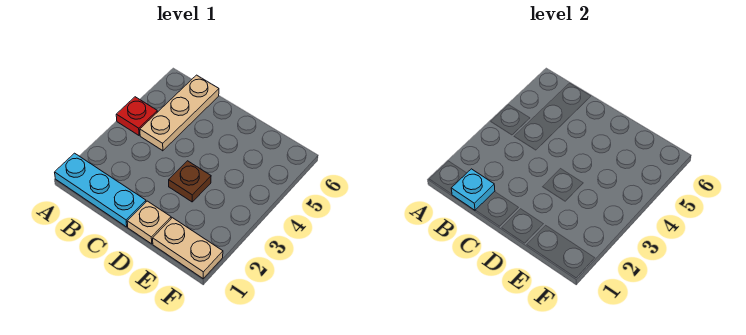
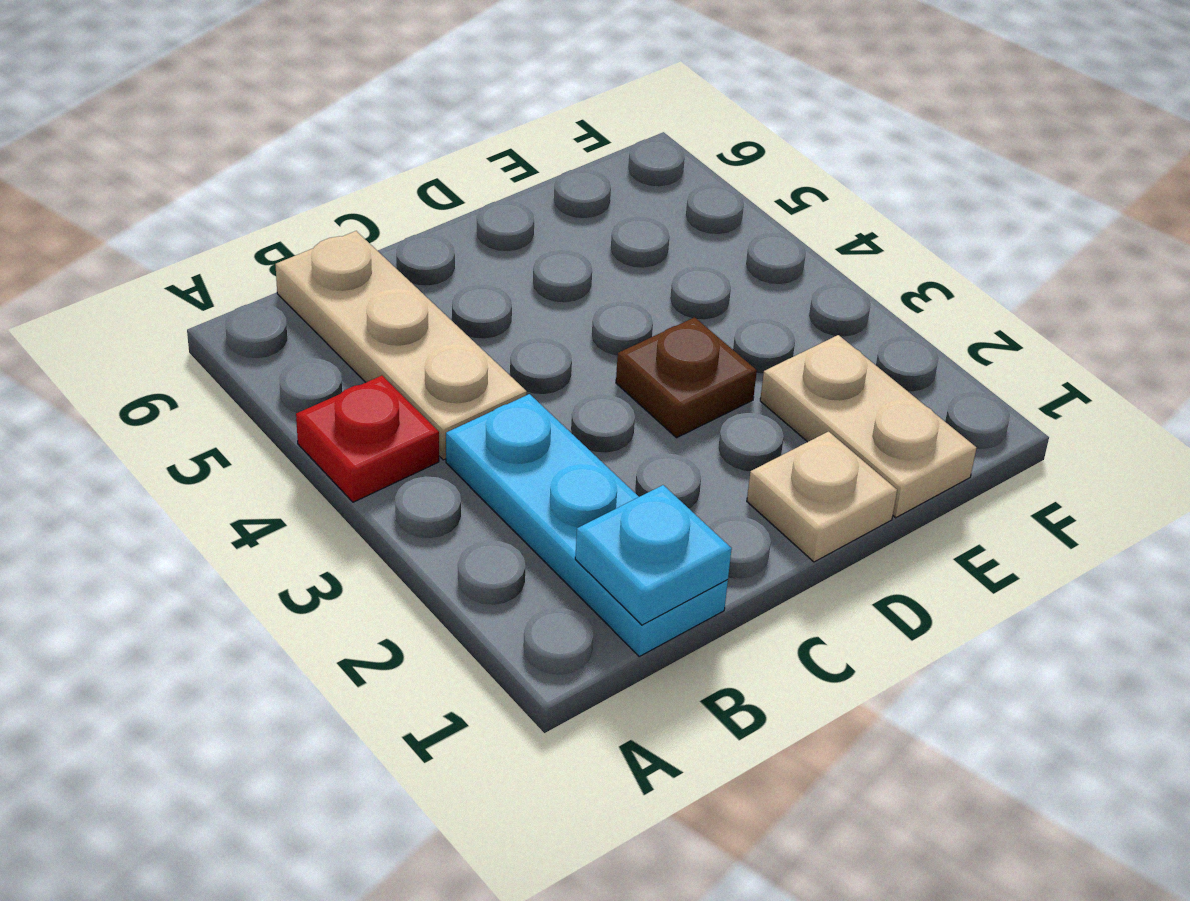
cyan plate A1:C1 level 1 -> cyan plate B1:B3 level 1
tan plate E1:F1 level 1 -> tan plate E1:E2 level 1

